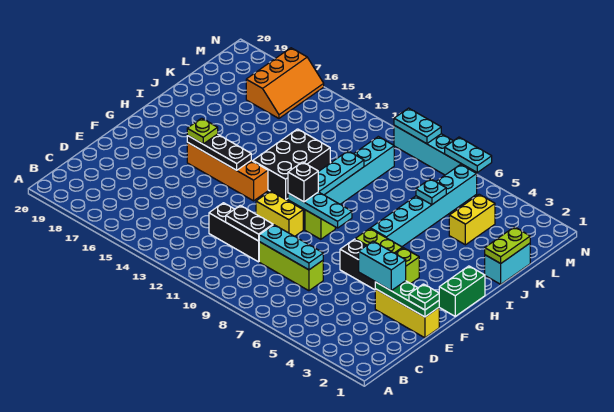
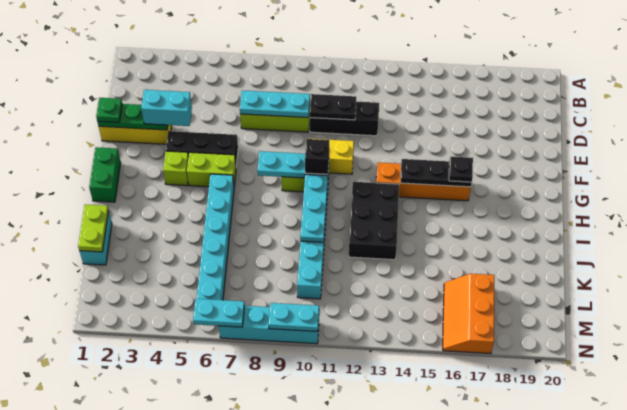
lime plate G16 level 3 -> black plate G16 level 3
yellow brick K4:L4 level 1 -> none
cyan plate K6 level 2 -> none

